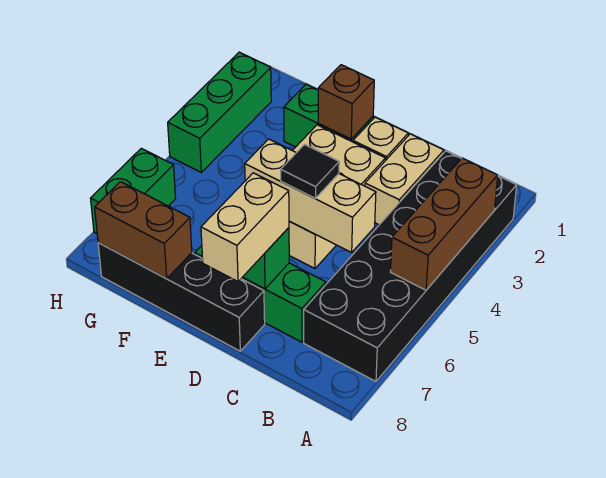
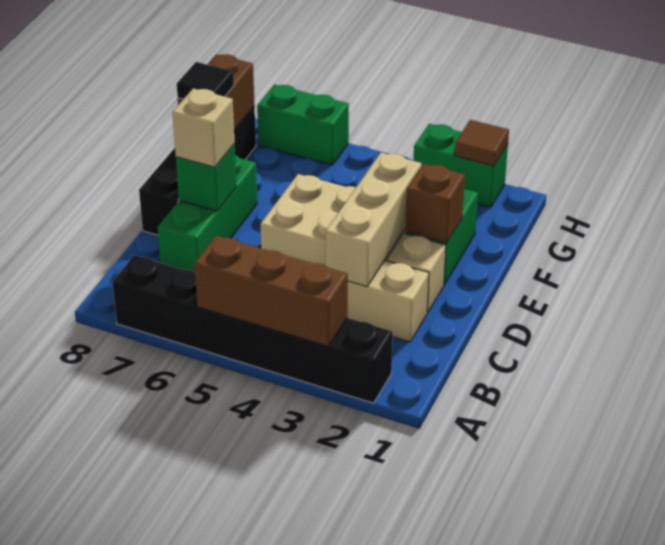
black brick A2:B7 level 1 -> black brick A2:A7 level 1
tan brick C5:E5 level 2 -> tan brick C3:E3 level 2
black tile D5 level 3 -> black tile F8 level 3
tan brick D7:D8 level 3 -> tan brick D7 level 3
green brick H2:H4 level 1 -> green brick H2:H3 level 1
none -> brown tile H2 level 2

